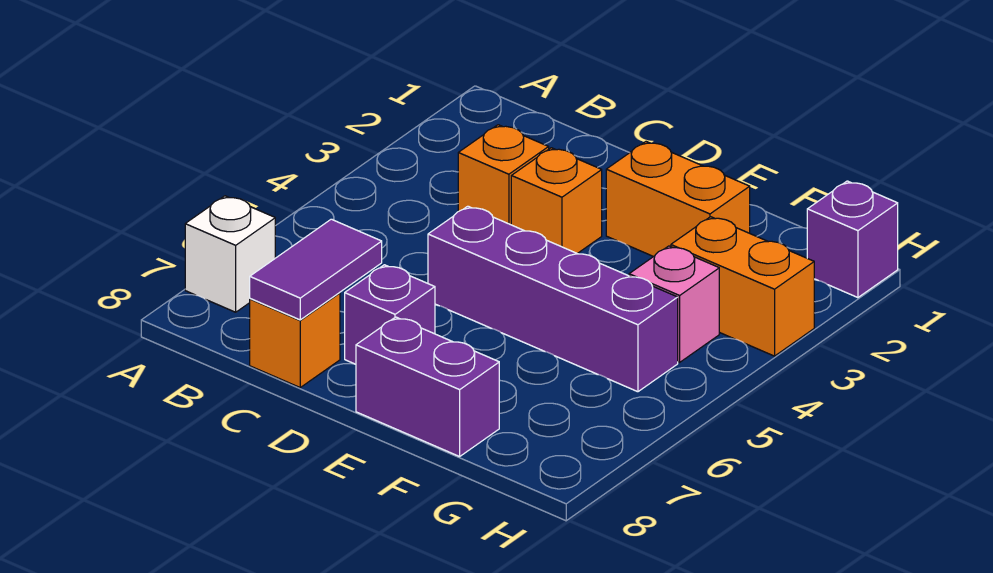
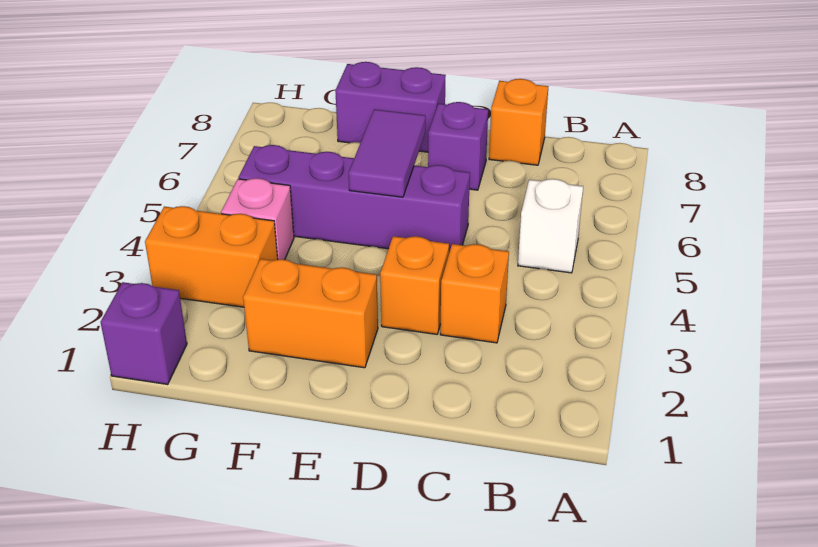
white brick A7 level 1 -> white brick B5 level 1
purple tile C7:C8 level 2 -> purple tile E5:E6 level 2

